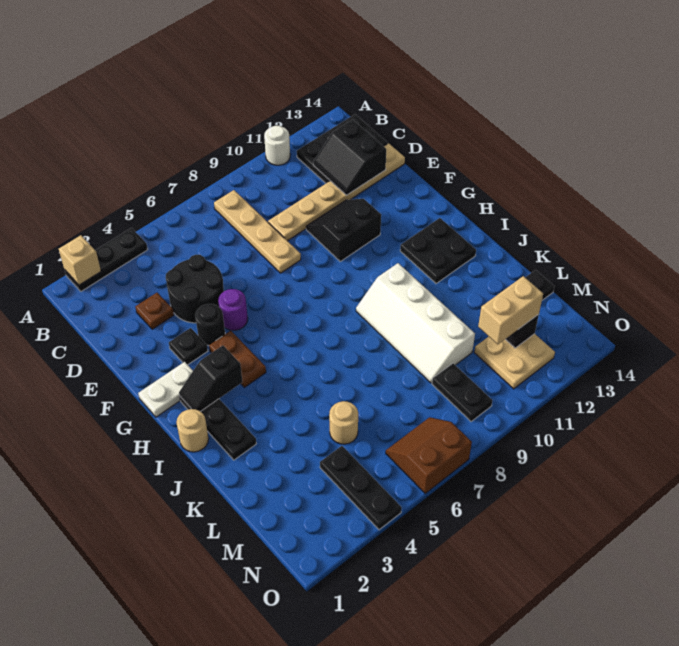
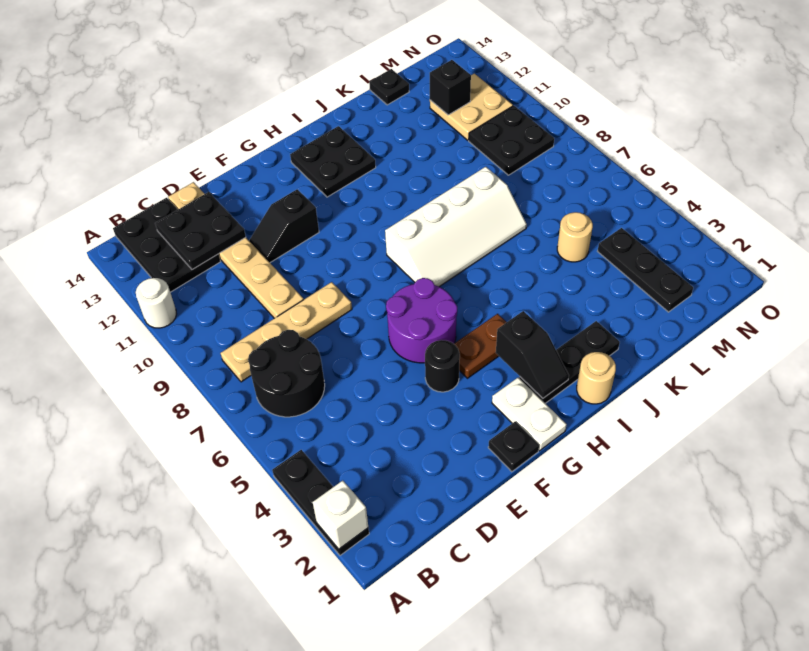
tan brick A2 level 2 -> white brick A2 level 2
black slope C12:D13 level 2 top 13 -> black plate C12:D13 level 2
brown plate D3 level 1 -> none
black round brick D4:E5 level 1 -> black round brick B6:C7 level 1
black slope E10:F11 level 1 top F -> black slope E11:F11 level 1 top F
black plate F3 level 1 -> black plate F1 level 1
purple round brick F5 level 1 -> purple round brick F5:G6 level 1
white slope I9:L10 level 1 top 10 -> white slope H7:K8 level 1 top 8
black plate M4:O4 level 1 -> black plate M2:M4 level 1
black plate M9:N9 level 1 -> black plate M9:N10 level 1
tan brick M11:M12 level 3 -> none
brown slope N6:O7 level 1 top O -> none

